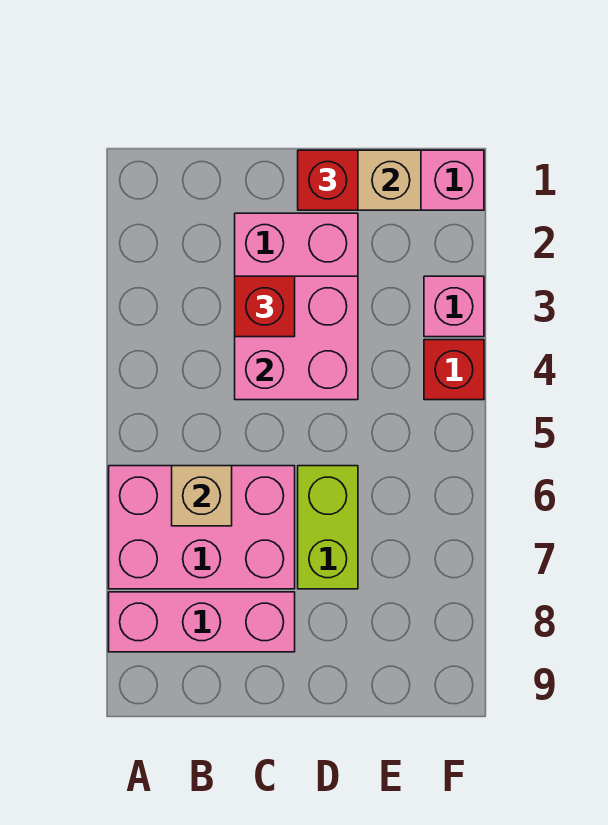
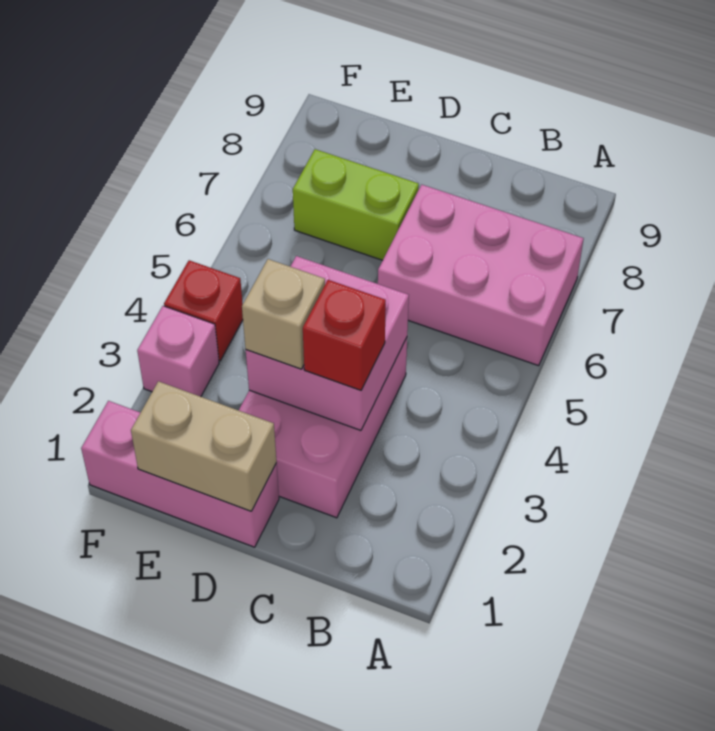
pink brick A8:C8 level 1 -> none
tan brick B6 level 2 -> tan brick D3 level 3
red brick D1 level 3 -> none
lime brick D6:D7 level 1 -> lime brick D7:E7 level 1

